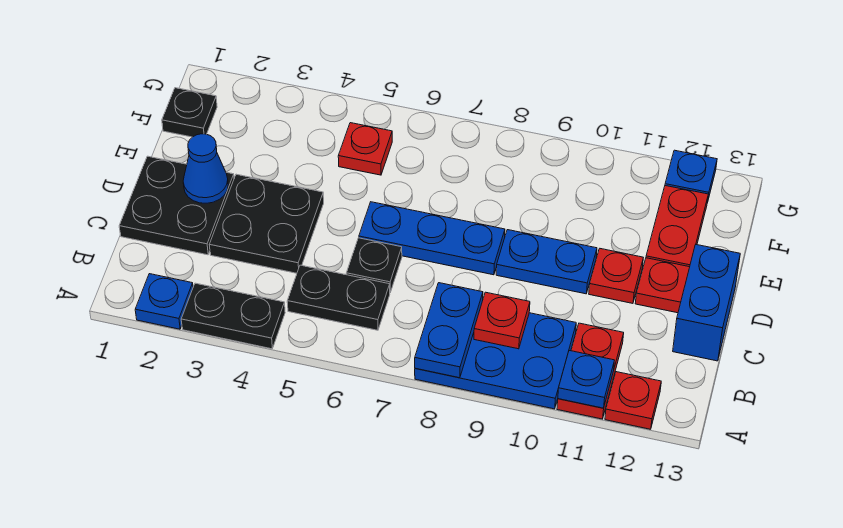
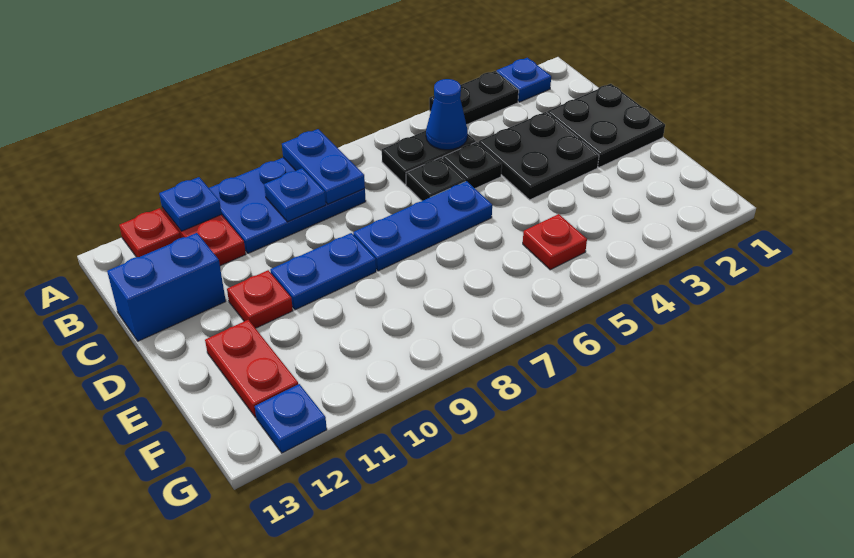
red plate B9 level 2 -> blue plate B9 level 2
blue brick C13:D13 level 1 -> blue brick C12:C13 level 1
blue cone D2 level 2 -> blue cone B5 level 2
red plate D12 level 1 -> none
black plate F1 level 1 -> black plate C5 level 1

